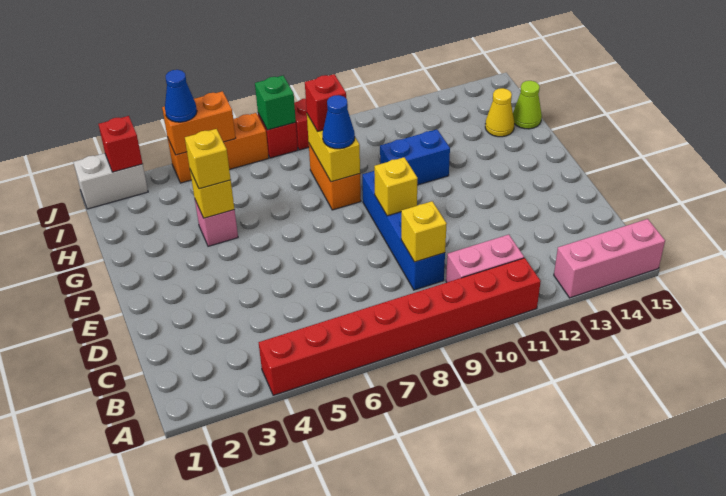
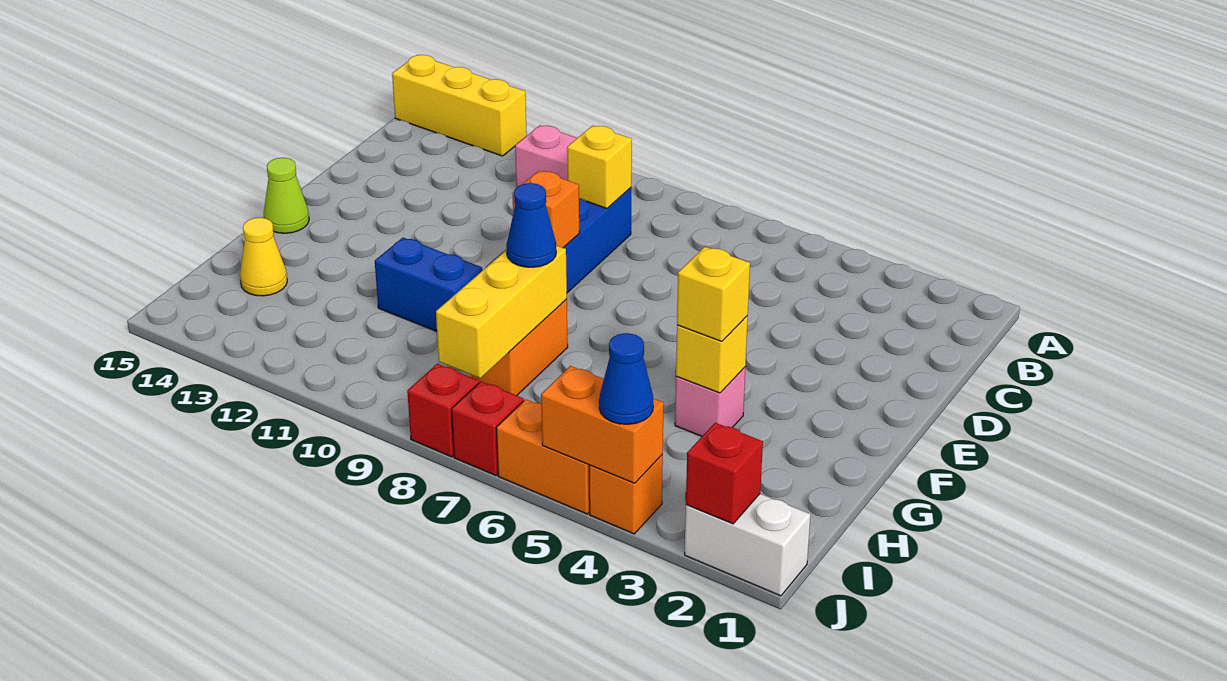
red brick A4:A11 level 1 -> none
pink brick A13:A15 level 1 -> yellow brick A13:A15 level 1
yellow brick E9 level 2 -> orange brick E9 level 2
yellow brick G8:H8 level 2 -> yellow brick G8:I8 level 2
red brick H8 level 3 -> none
lime cone H15 level 1 -> lime cone F15 level 1
green brick J7 level 2 -> none

